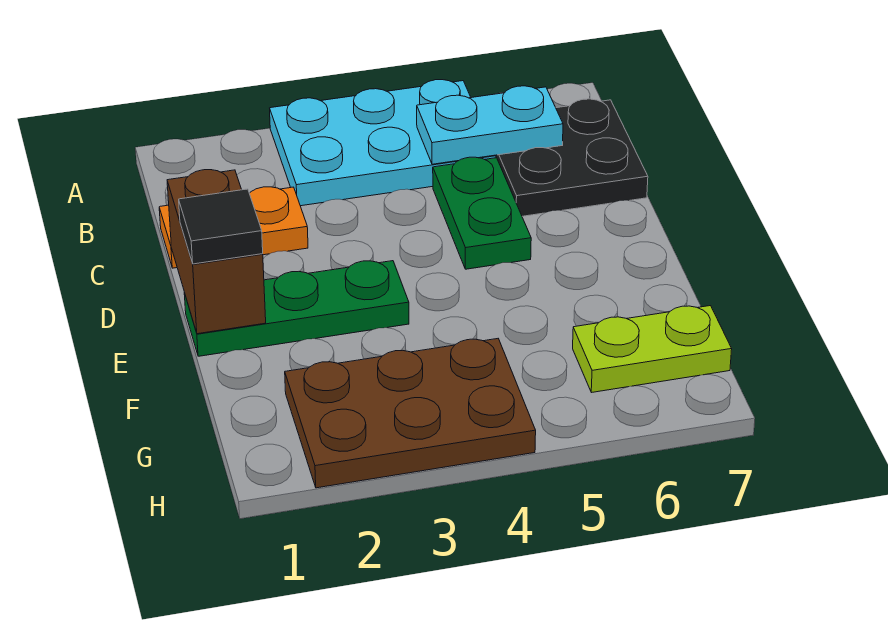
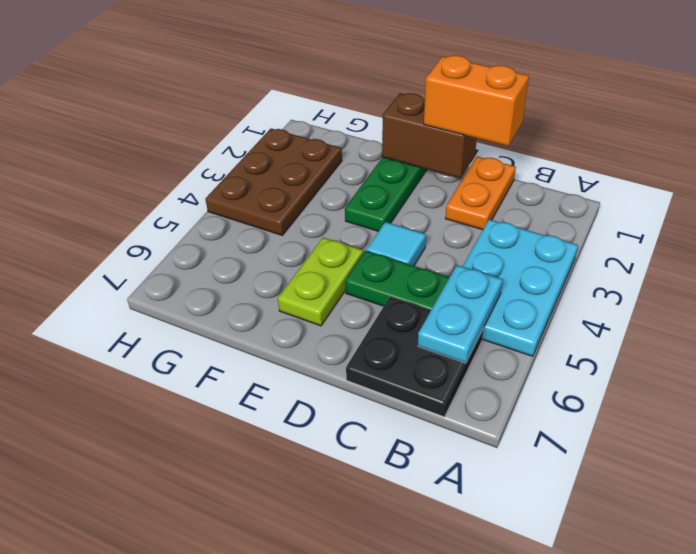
none -> orange brick C1:D1 level 3
none -> cyan tile D4 level 1
black tile E1 level 3 -> none
lime plate G6:G7 level 1 -> lime plate E5:E6 level 1

